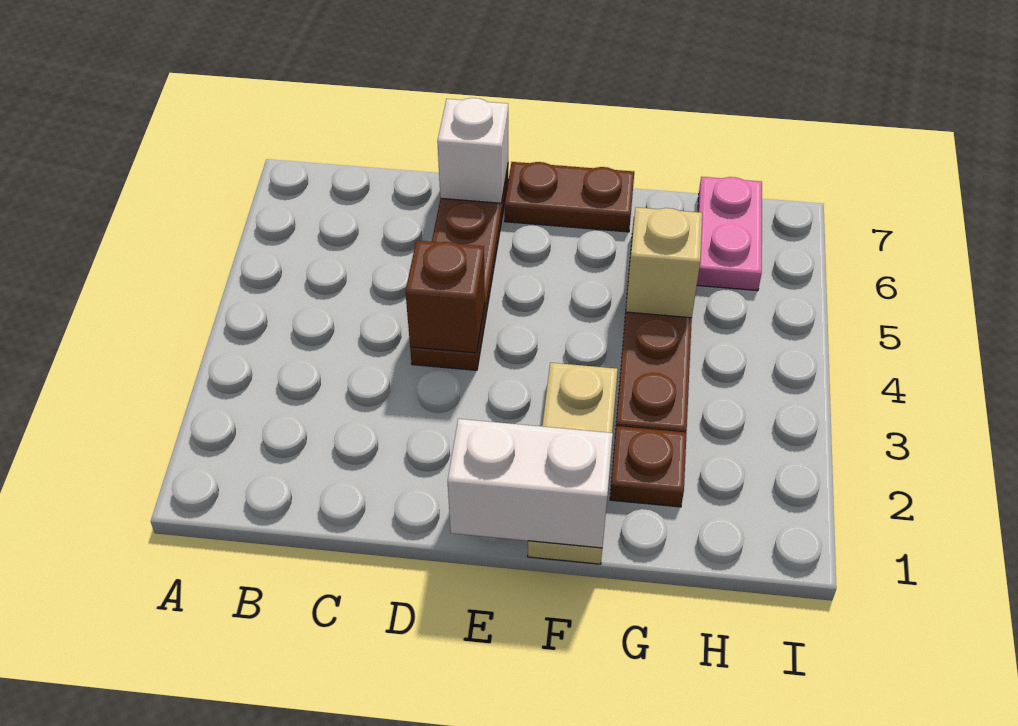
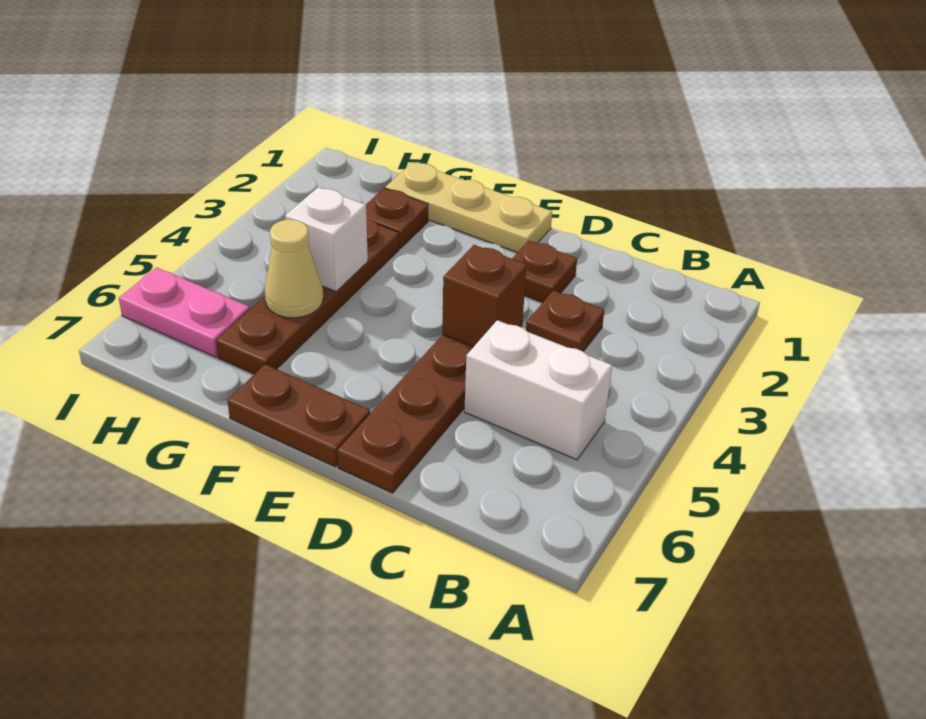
none -> brown plate C3 level 1
none -> brown plate D2 level 1
white brick D7 level 2 -> white brick G4 level 2
white brick E1:F1 level 2 -> white brick B5:C5 level 1
tan plate F1:F3 level 1 -> tan plate E1:G1 level 1
tan brick G5 level 2 -> tan cone G5 level 2
pink plate H6:H7 level 1 -> pink plate H6:I6 level 1

